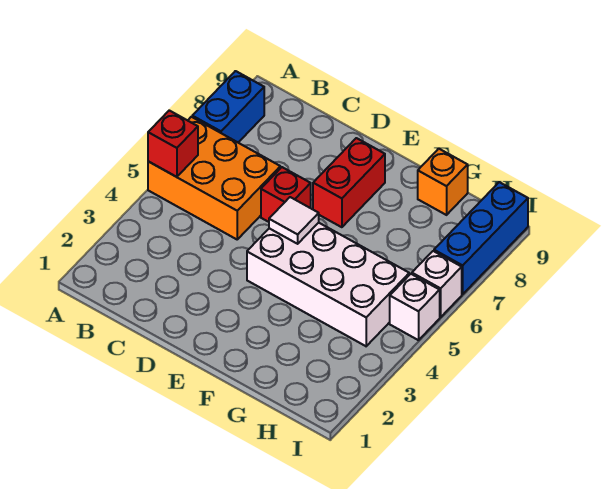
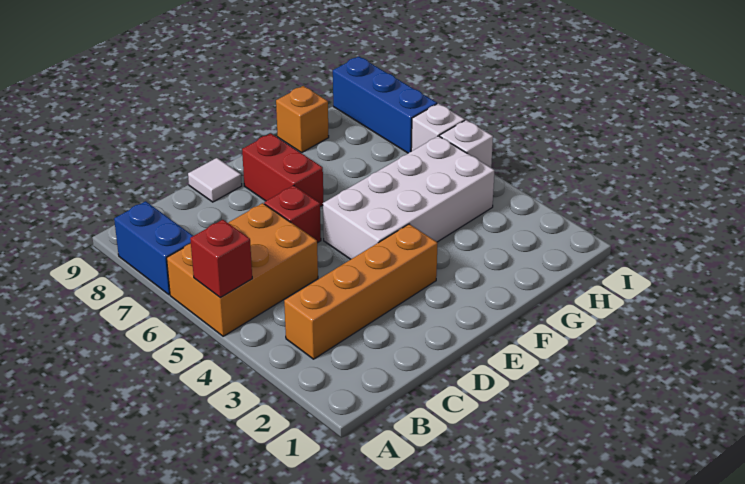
none -> orange brick B3:E3 level 1
white tile E5 level 2 -> white tile D9 level 1

